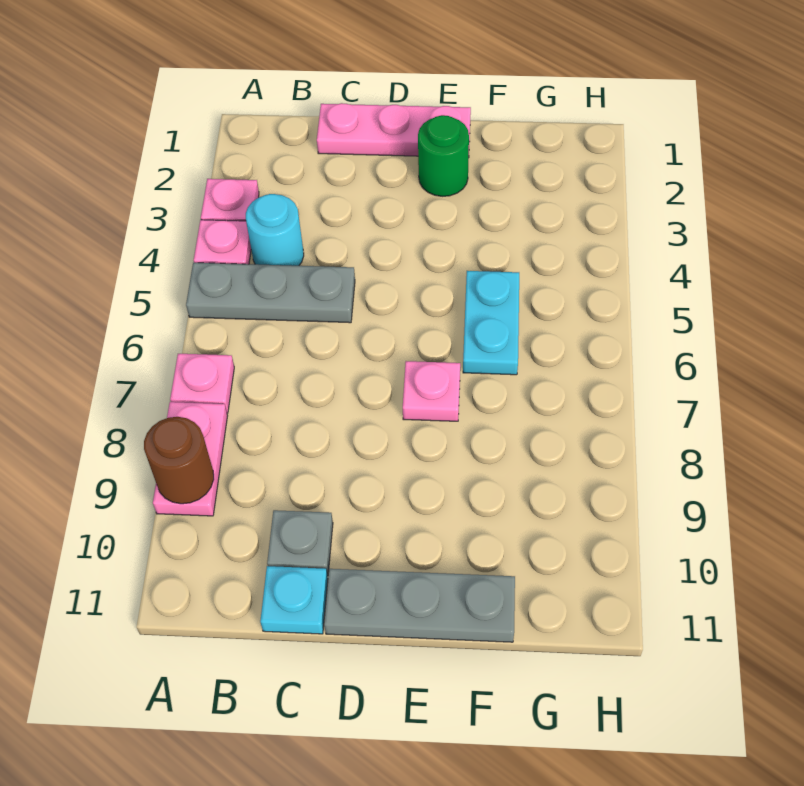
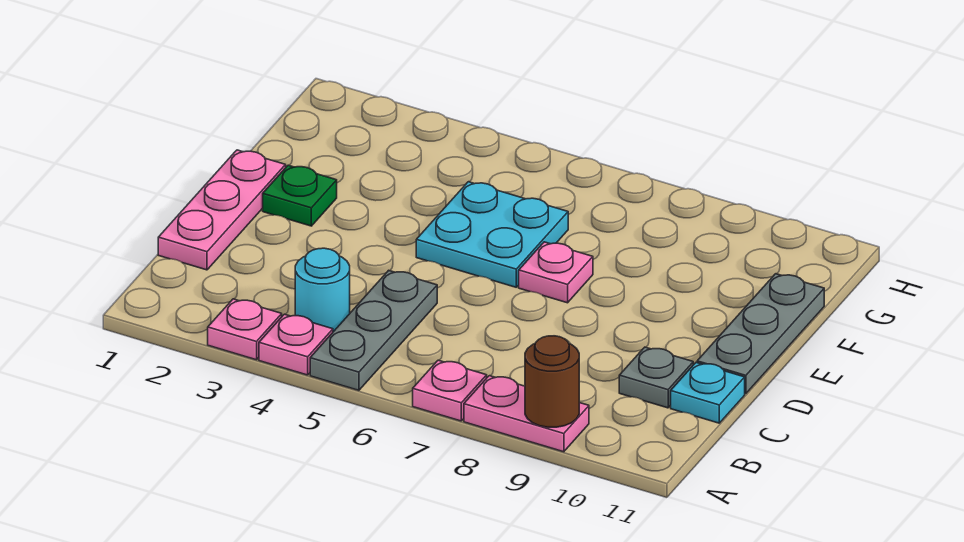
green round brick E2 level 1 -> green plate E2 level 1
cyan plate F5:F6 level 1 -> cyan plate E5:F6 level 1

